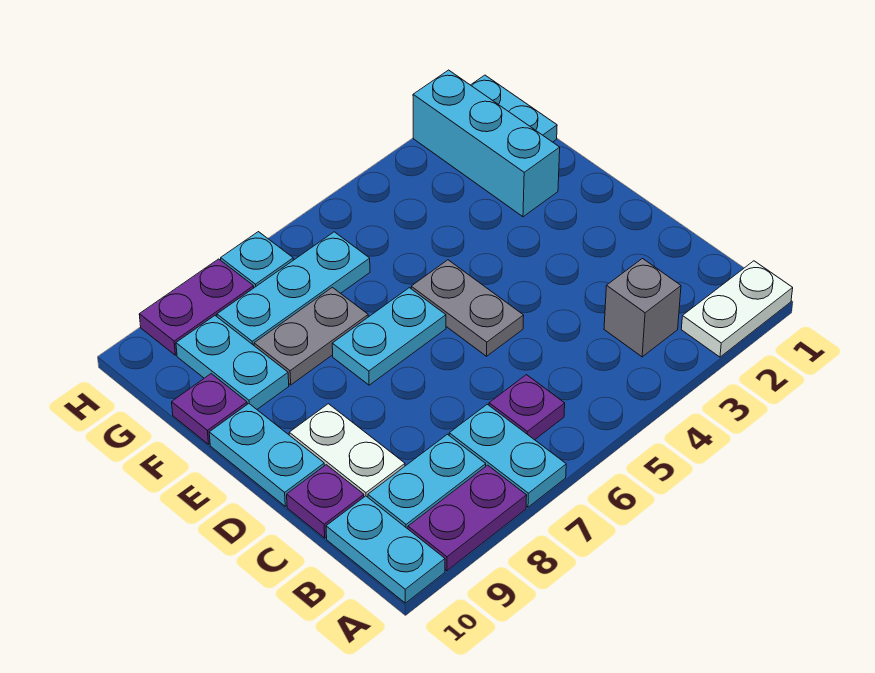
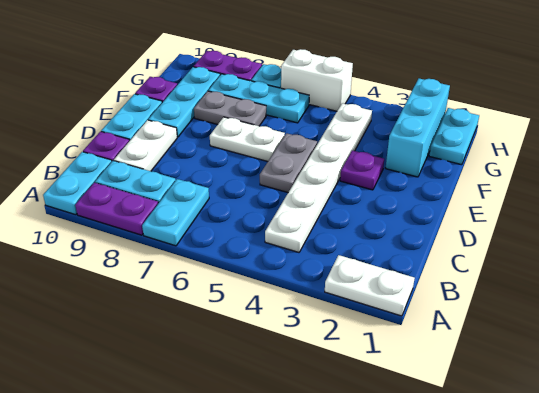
grey brick B3 level 1 -> none
none -> white plate B4:G4 level 1
purple plate B6 level 1 -> purple plate E3 level 1
cyan plate E6:E7 level 1 -> white plate E6:E7 level 1
cyan plate F9:G9 level 1 -> cyan plate E9:G9 level 1
none -> white brick H5:H6 level 1

